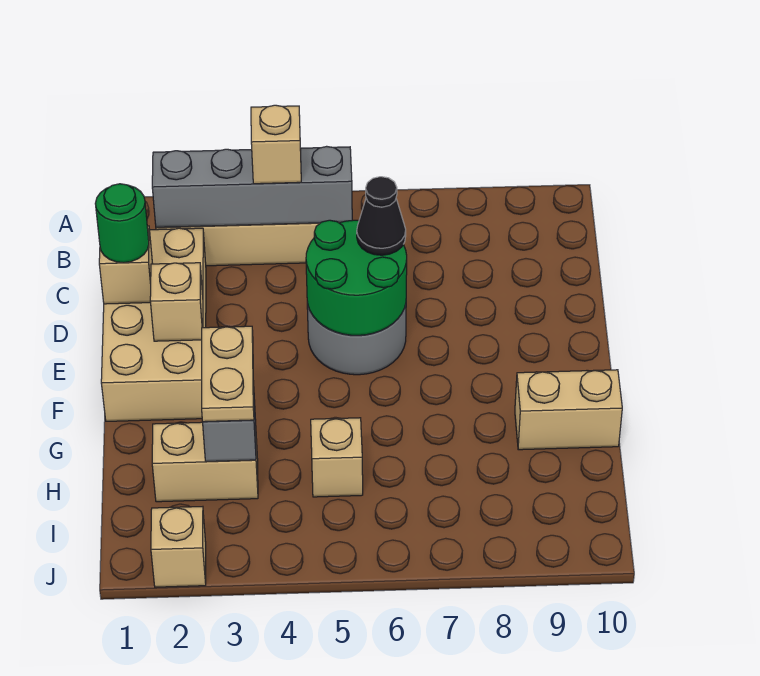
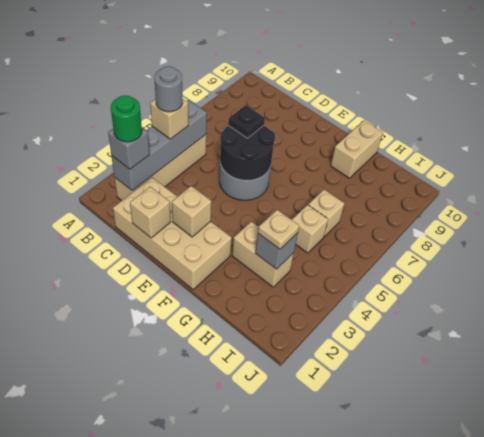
none -> grey brick B2 level 3
none -> grey round brick B4 level 4
green round brick D1 level 3 -> green round brick B2 level 4
green round brick D5:E6 level 2 -> black round brick D5:E6 level 2
black cone D6 level 3 -> black plate D6 level 3
tan plate G3:H3 level 3 -> tan plate H3 level 3
tan brick H2:H3 level 1 -> tan brick G3:H3 level 1
tan brick J2 level 1 -> tan brick H6 level 1

